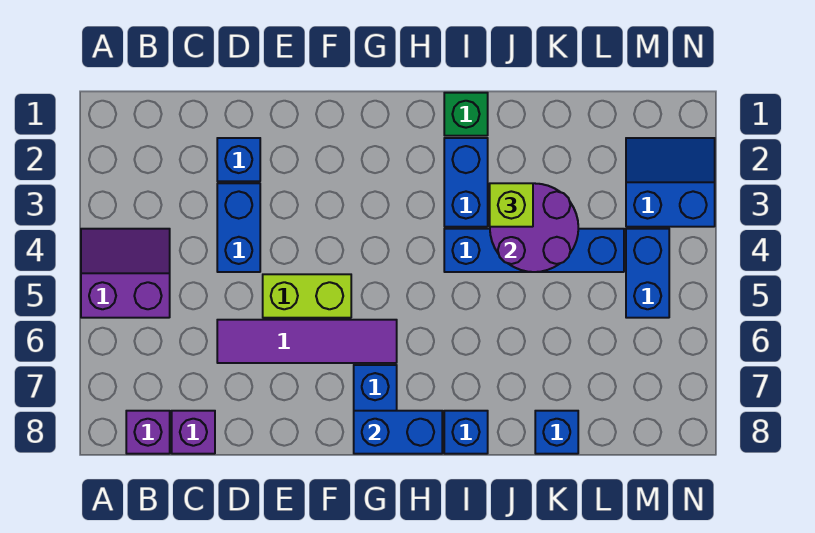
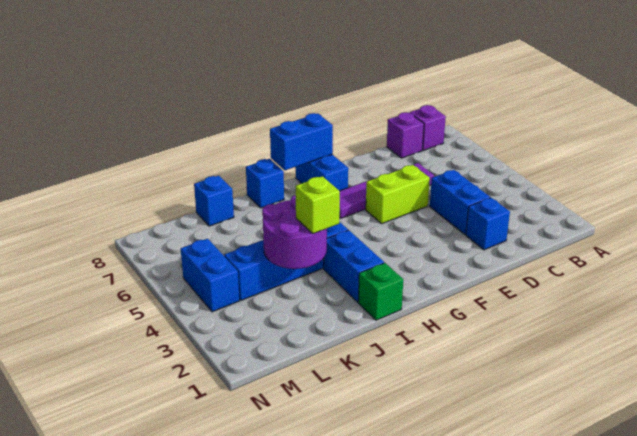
purple slope A4:B5 level 1 top 5 -> none
blue slope M2:N3 level 1 top 3 -> none

